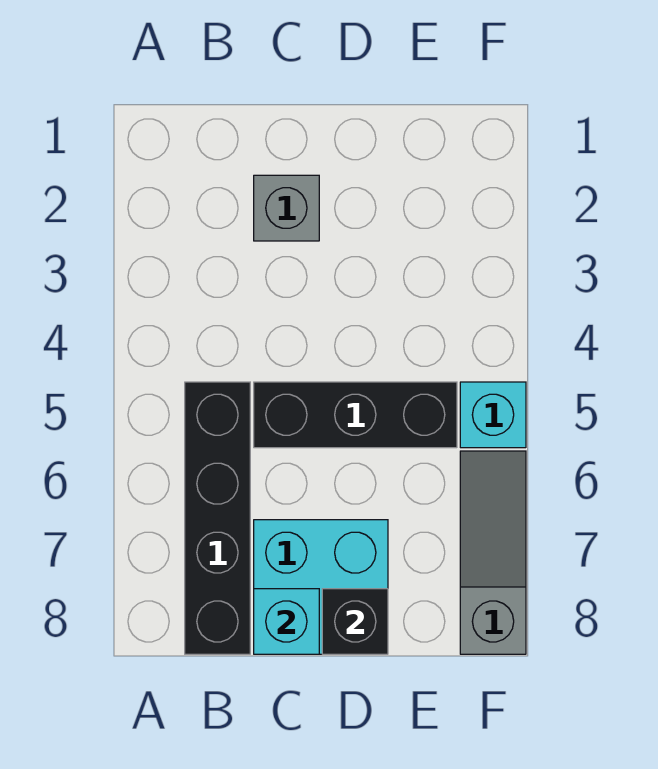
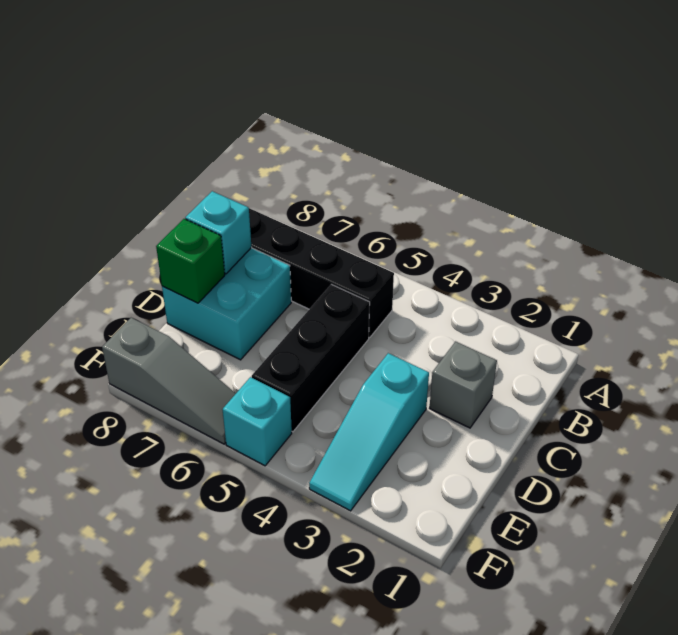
none -> cyan slope D3:F3 level 1 top D
black brick D8 level 2 -> green brick D8 level 2

